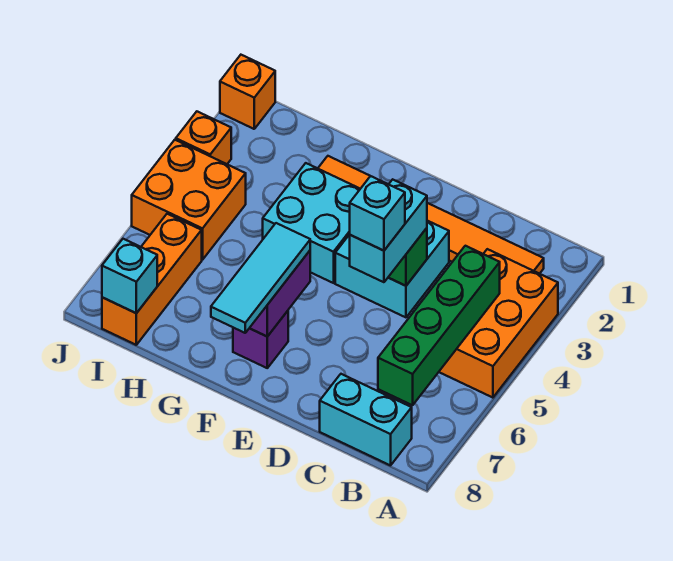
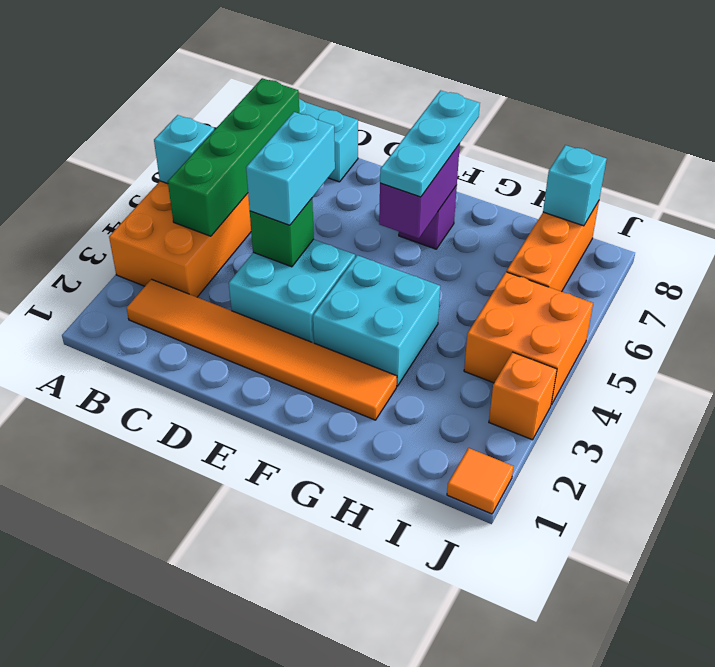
cyan brick D5 level 4 -> cyan brick A5 level 2
cyan tile F6:F8 level 3 -> cyan plate F6:F8 level 3
orange brick J1 level 1 -> orange tile J1 level 1

